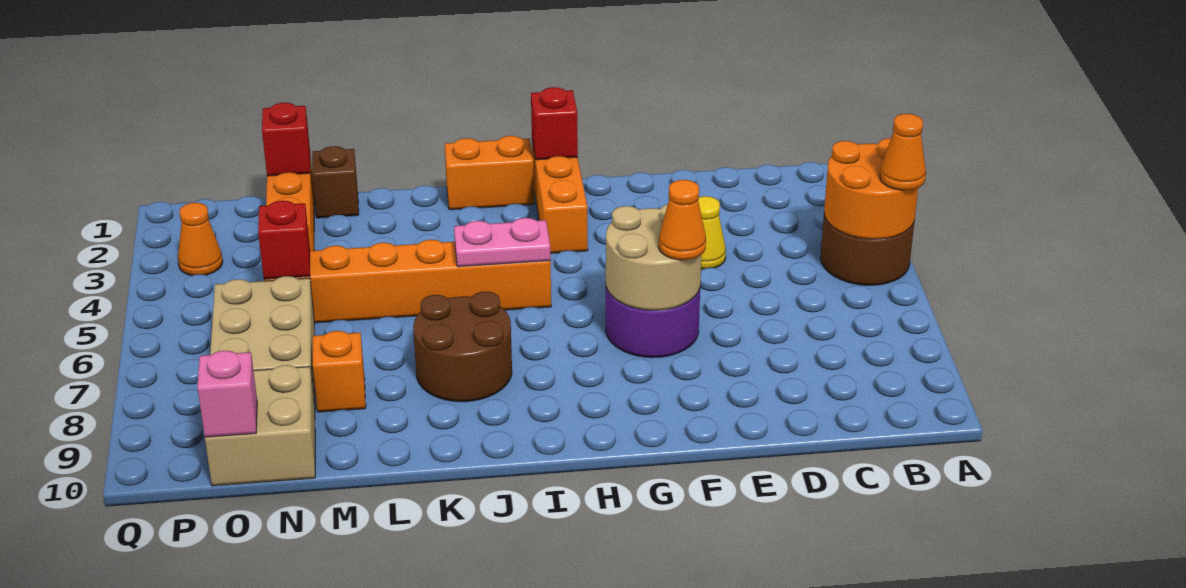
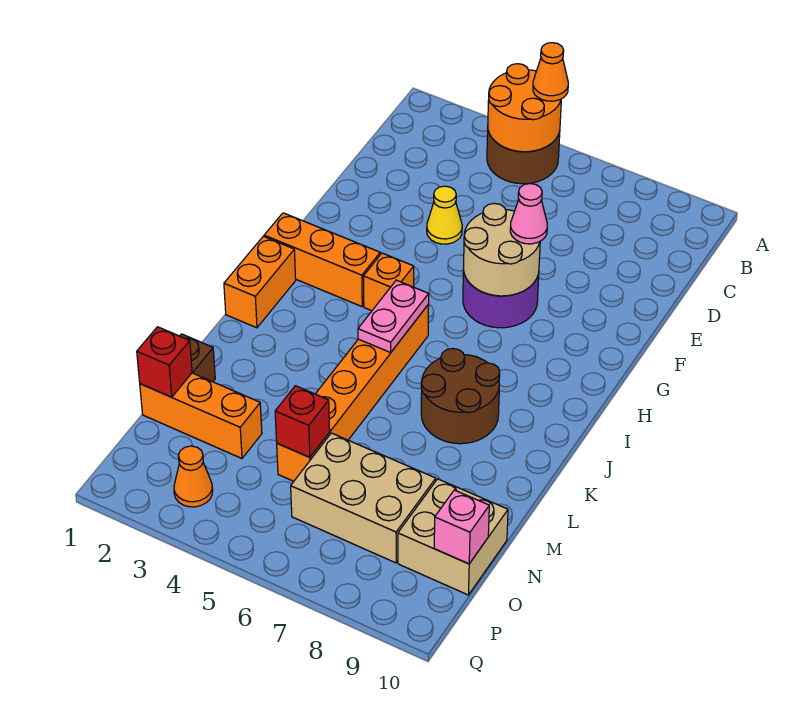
orange cone F7 level 3 -> pink cone F7 level 3
red brick H1 level 2 -> none
orange brick M8 level 1 -> orange brick H4 level 1

